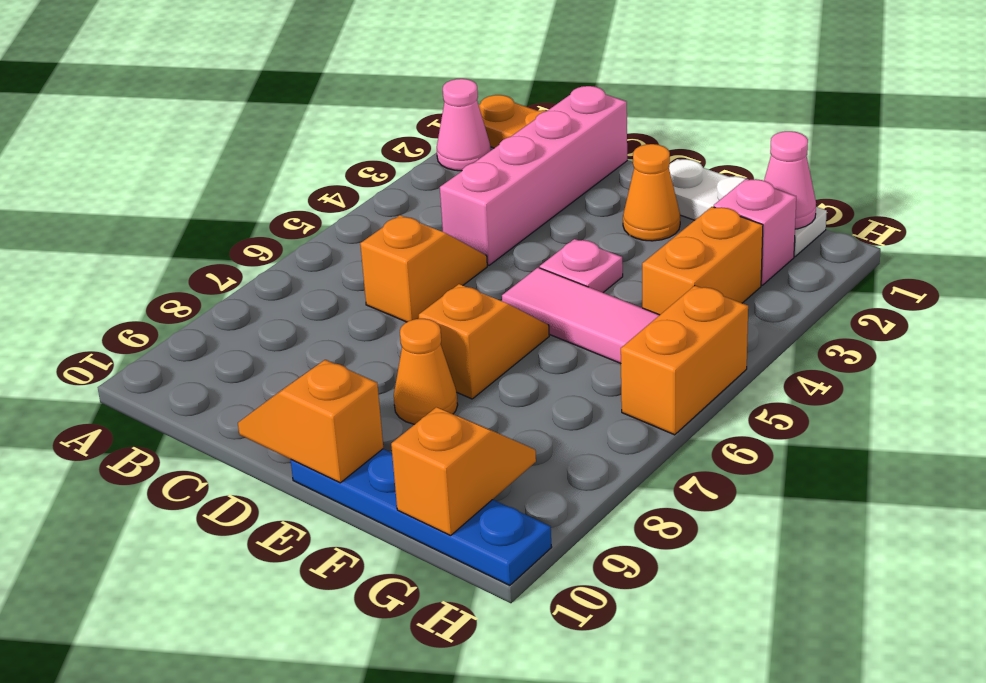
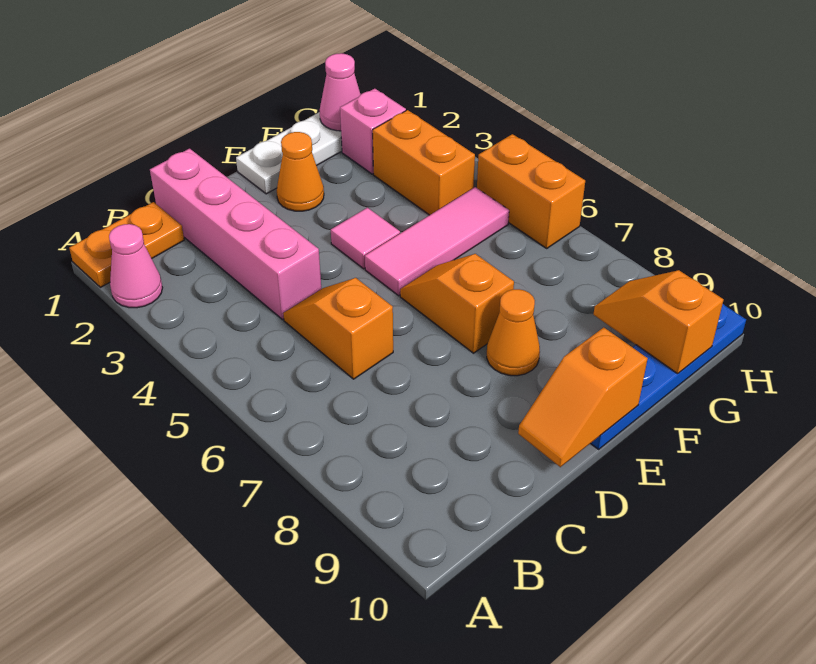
pink plate E4 level 1 -> pink tile E4 level 1

